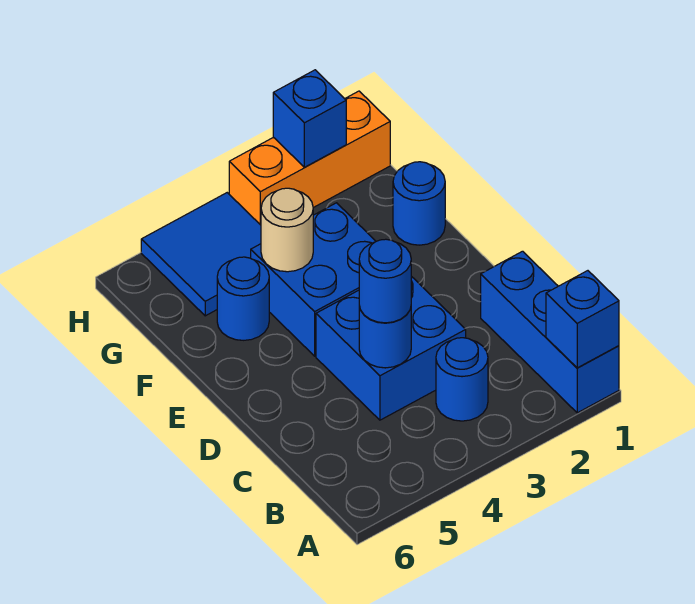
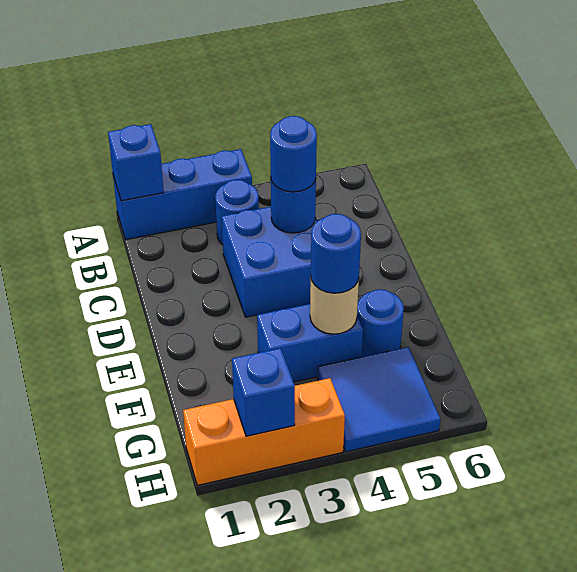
blue brick A1:C1 level 1 -> blue brick A1:A3 level 1
blue brick E3:F4 level 1 -> blue brick F3:F4 level 1
blue round brick F1 level 1 -> blue round brick F4 level 3

